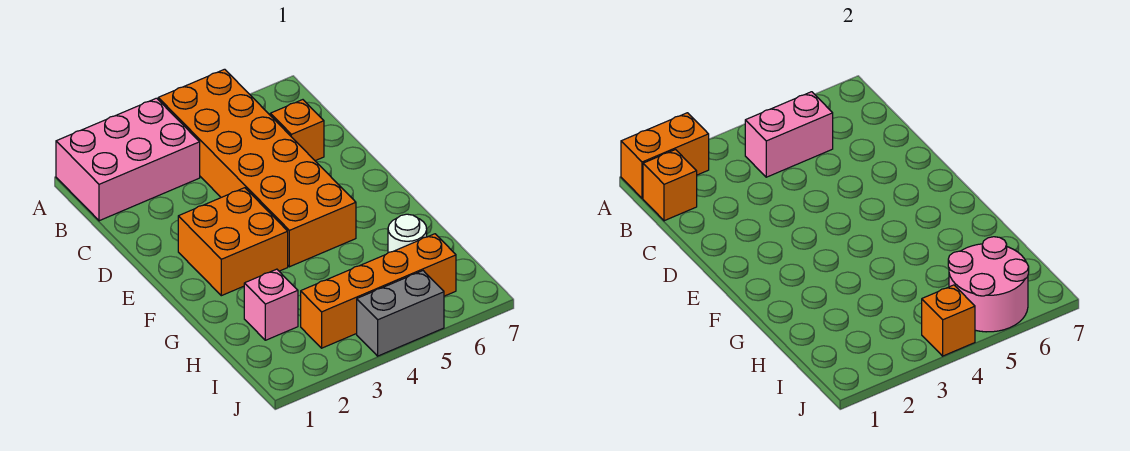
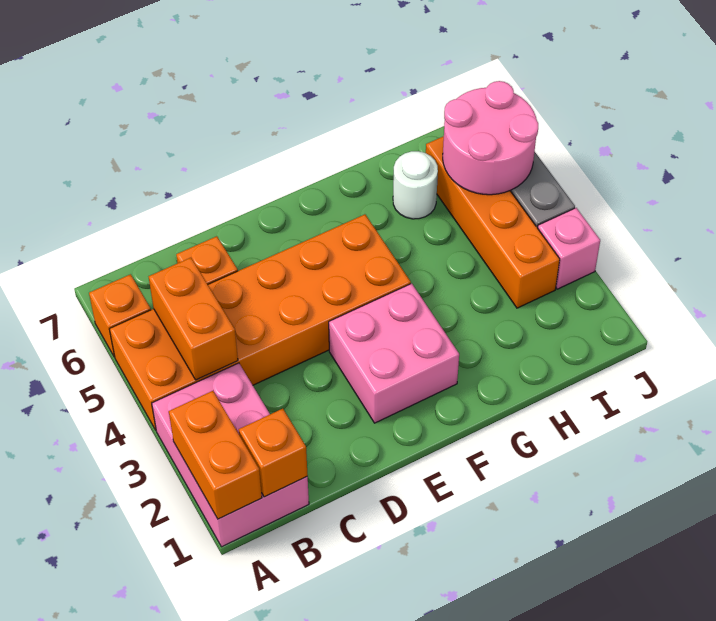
pink brick B4:B5 level 2 -> orange brick B4:B5 level 2
orange brick E2:F3 level 1 -> pink brick E2:F3 level 1
pink brick H2 level 1 -> pink brick J3 level 1
orange brick J4 level 2 -> orange brick A6 level 1

